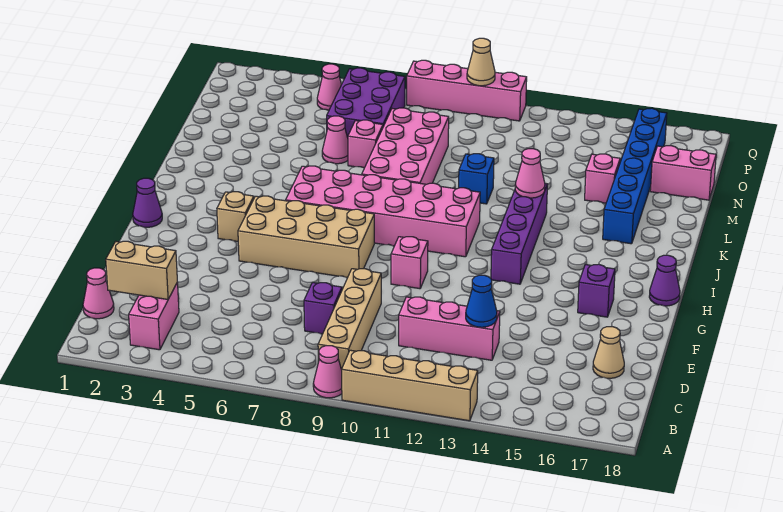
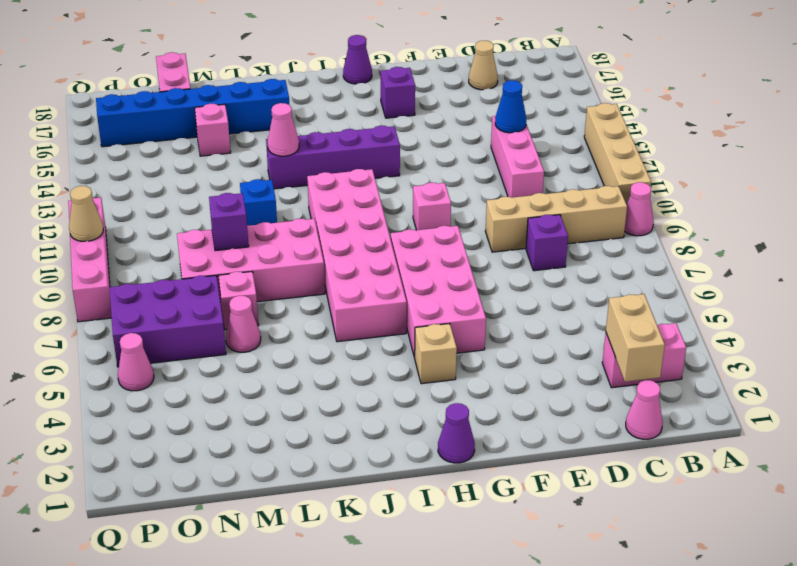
tan brick G5:H8 level 1 -> pink brick G5:H8 level 1
none -> purple brick M9 level 2

